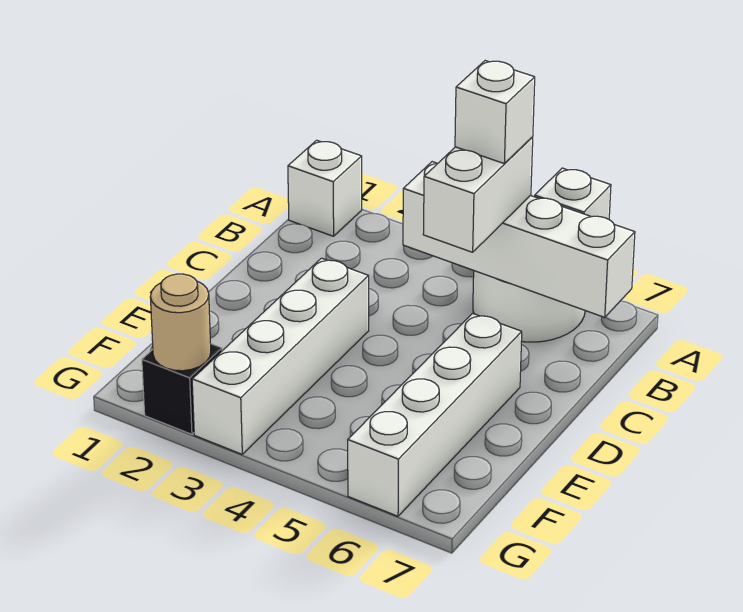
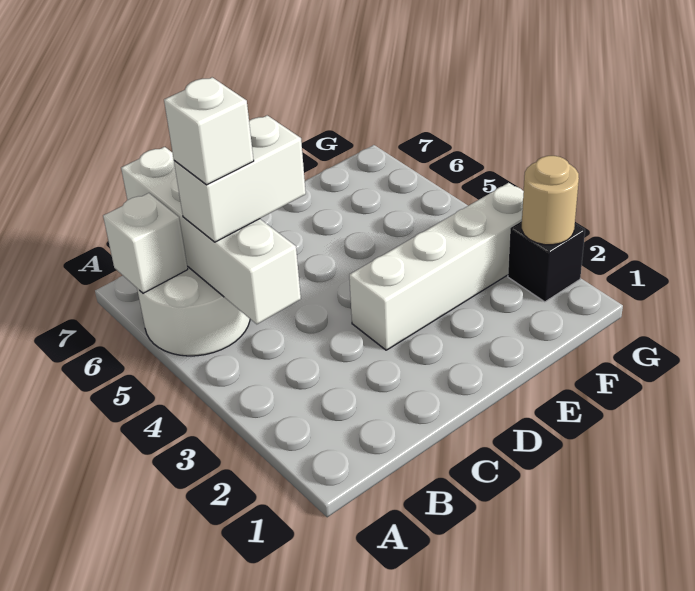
white brick A1 level 1 -> none
white brick D6:G6 level 1 -> none

